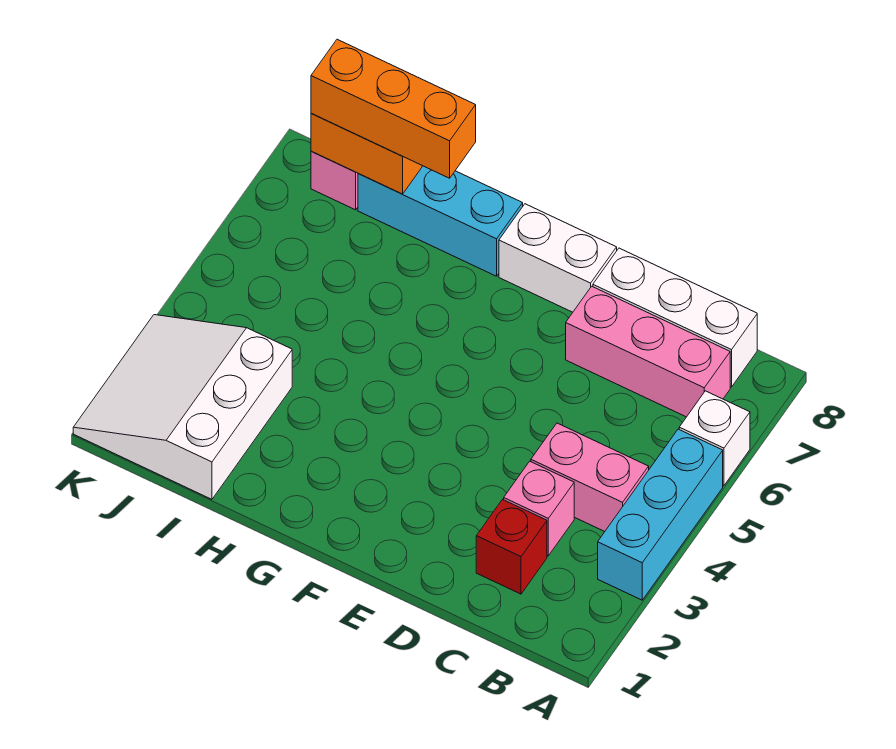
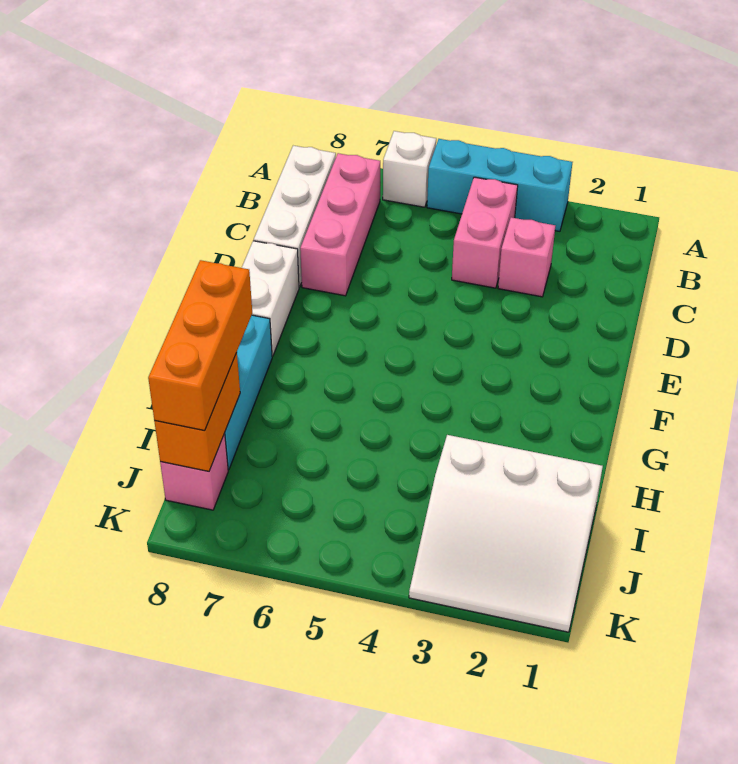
red brick C2 level 1 -> none

